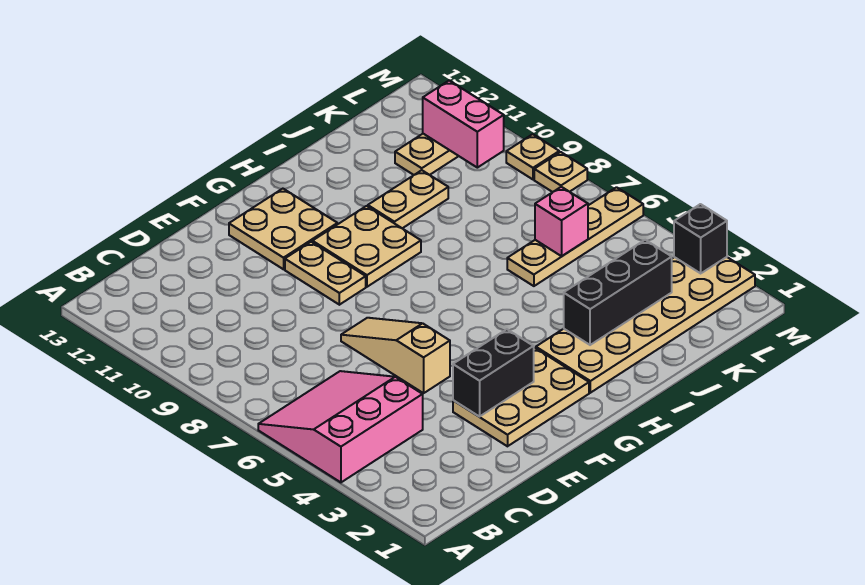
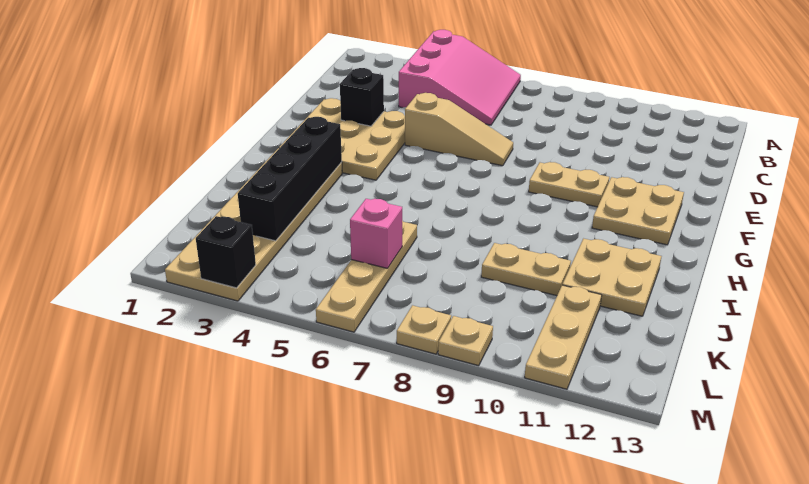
tan plate E2:G3 level 1 -> tan plate E2:G4 level 1
black brick E3:F3 level 2 -> black brick E3 level 2
tan plate G9:H10 level 1 -> tan plate I11:J12 level 1
black brick I3:K3 level 2 -> black brick H3:K3 level 2
tan plate I10:J10 level 1 -> tan plate J9:J10 level 1
pink brick L10:L11 level 2 -> none

